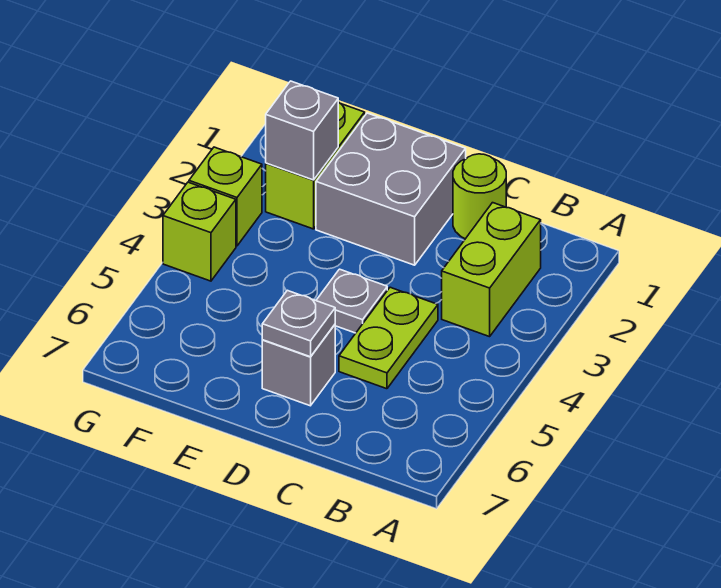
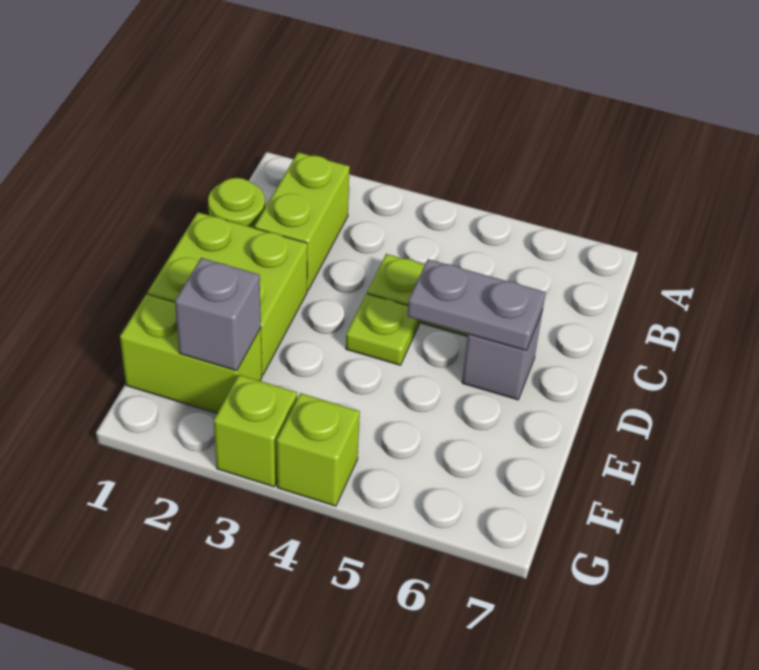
lime brick B2:B3 level 1 -> lime brick B2:C2 level 1
grey brick D1:E2 level 1 -> lime brick D1:E2 level 1
grey plate D4 level 1 -> lime plate D4 level 1
grey plate D6 level 2 -> grey plate D5:D6 level 2

